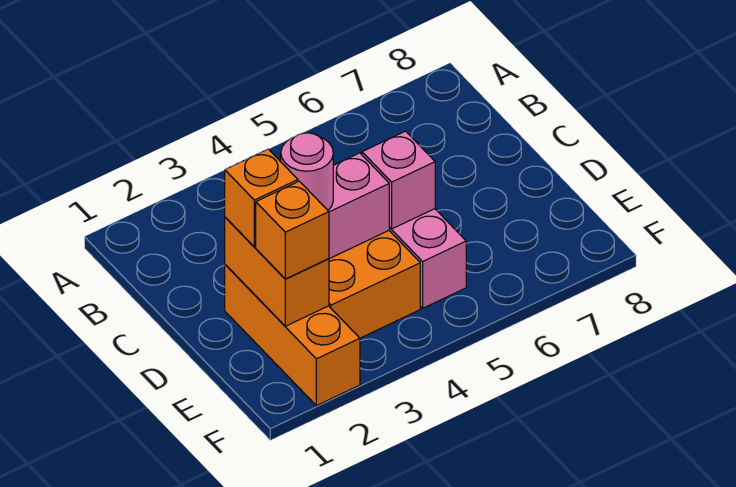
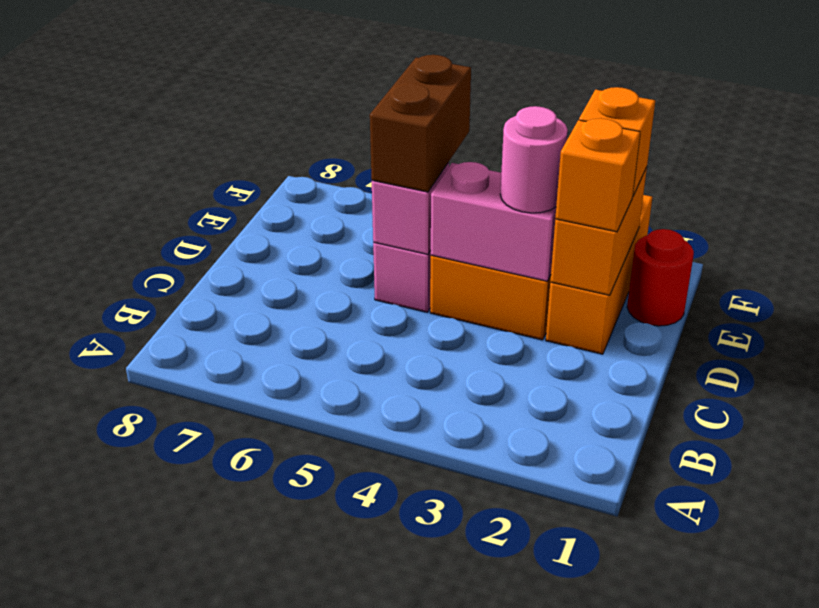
none -> brown brick D5:E5 level 3
none -> red round brick E1 level 1

